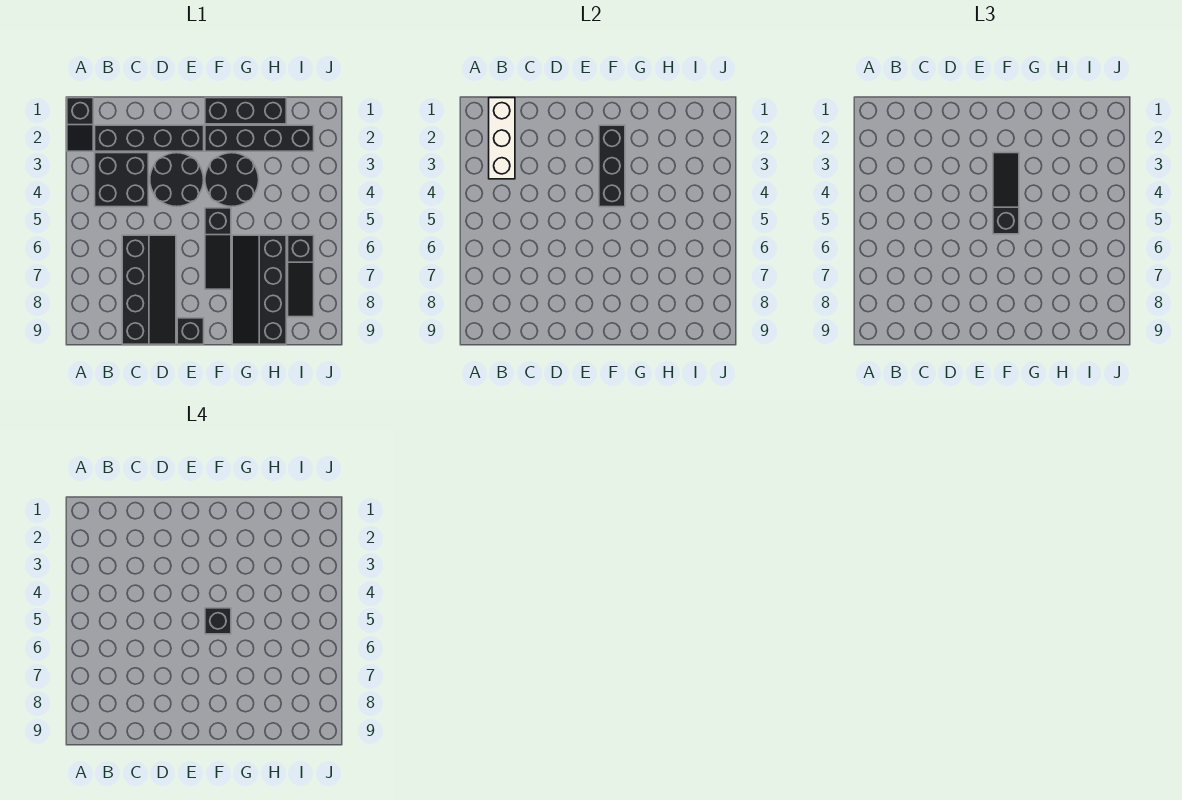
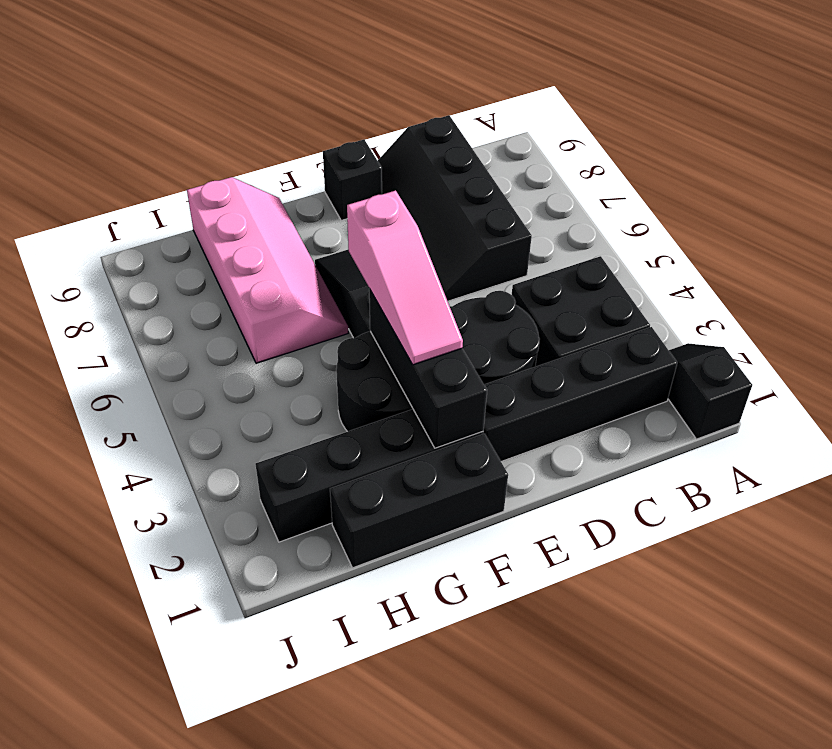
white brick B1:B3 level 2 -> none
black slope F3:F5 level 3 top 5 -> pink slope F3:F5 level 3 top 5
black brick F5 level 4 -> none
black slope G6:H9 level 1 top H -> pink slope G6:H9 level 1 top H
black slope I6:I8 level 1 top 6 -> none

